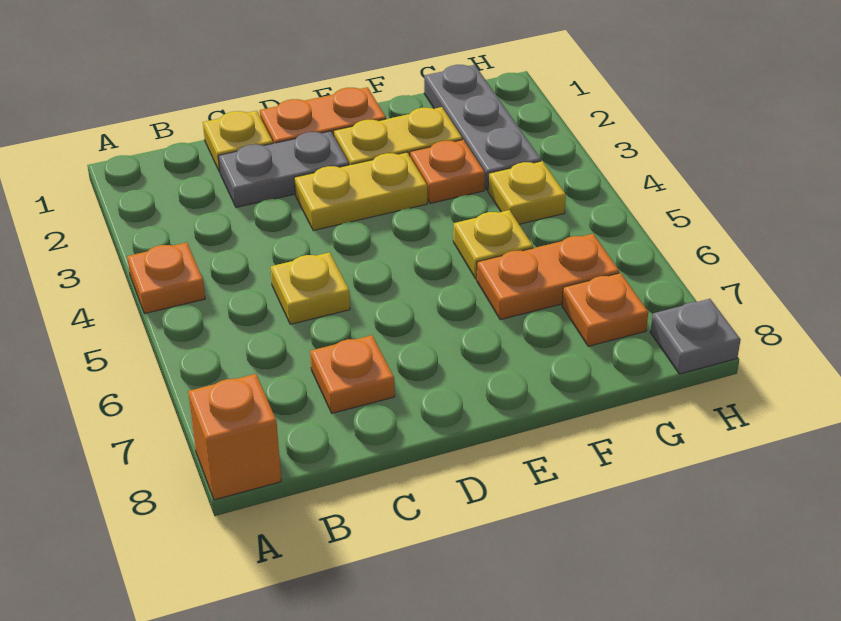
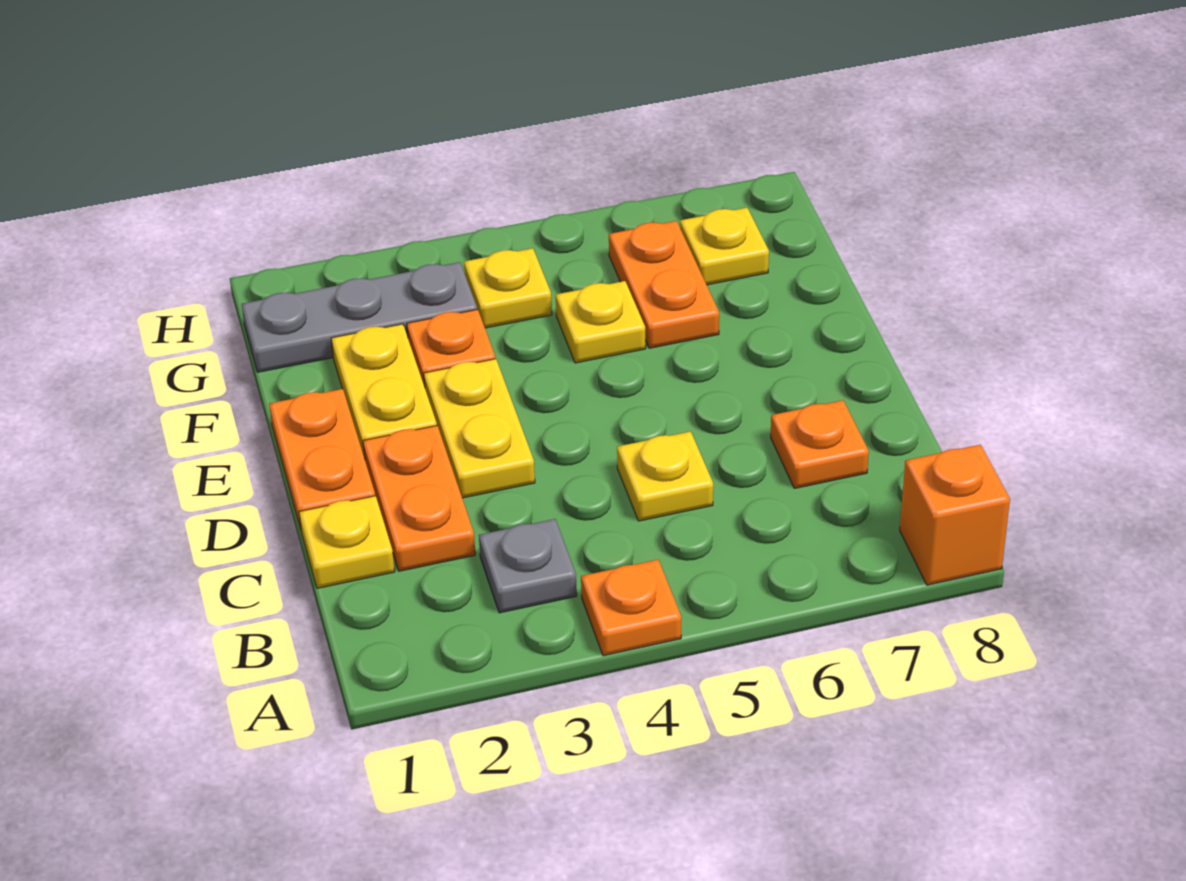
grey plate C2:D2 level 1 -> orange plate C2:D2 level 1
orange plate G7 level 1 -> yellow plate G7 level 1
grey plate H8 level 1 -> grey plate B3 level 1

